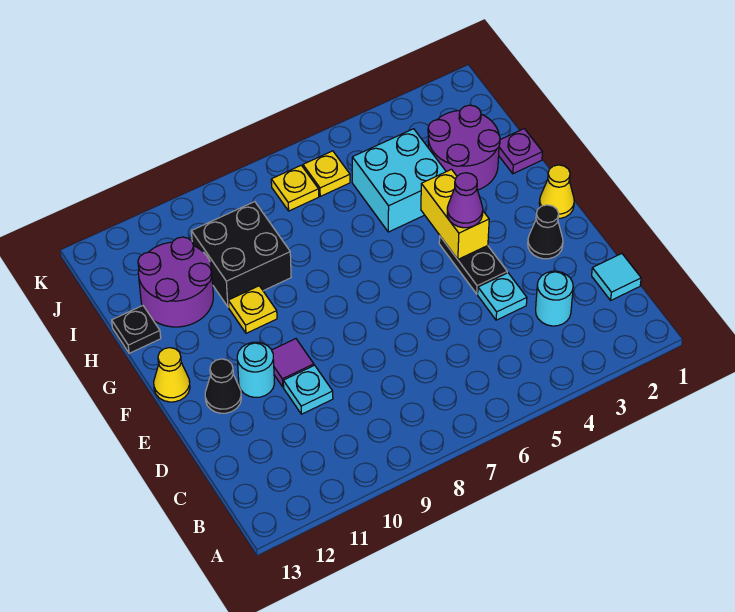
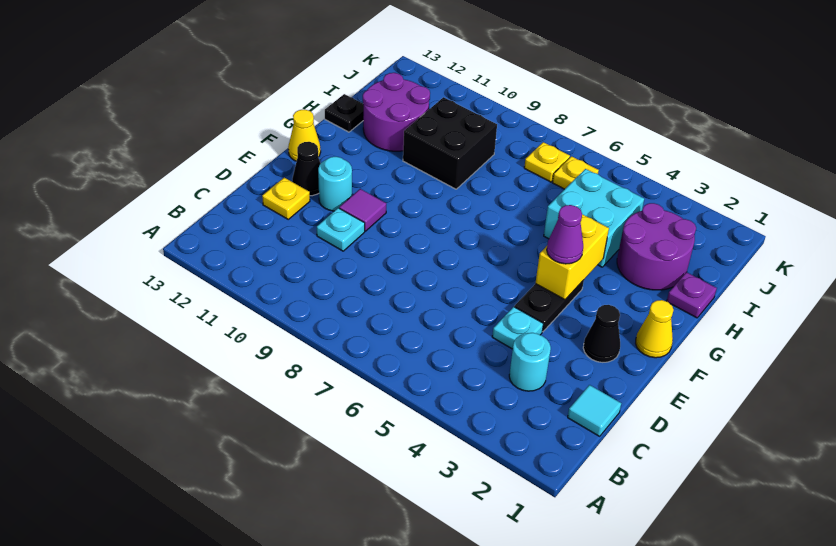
yellow plate G10 level 1 -> yellow plate D12 level 1

